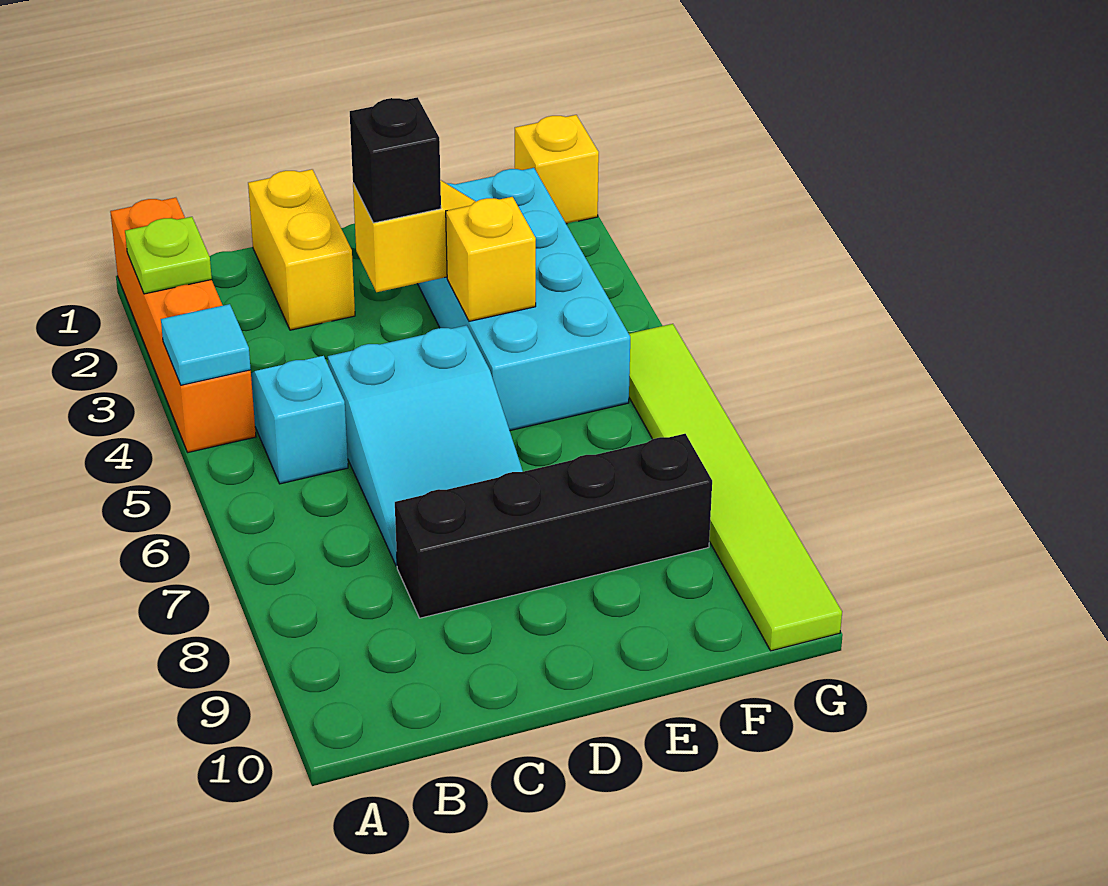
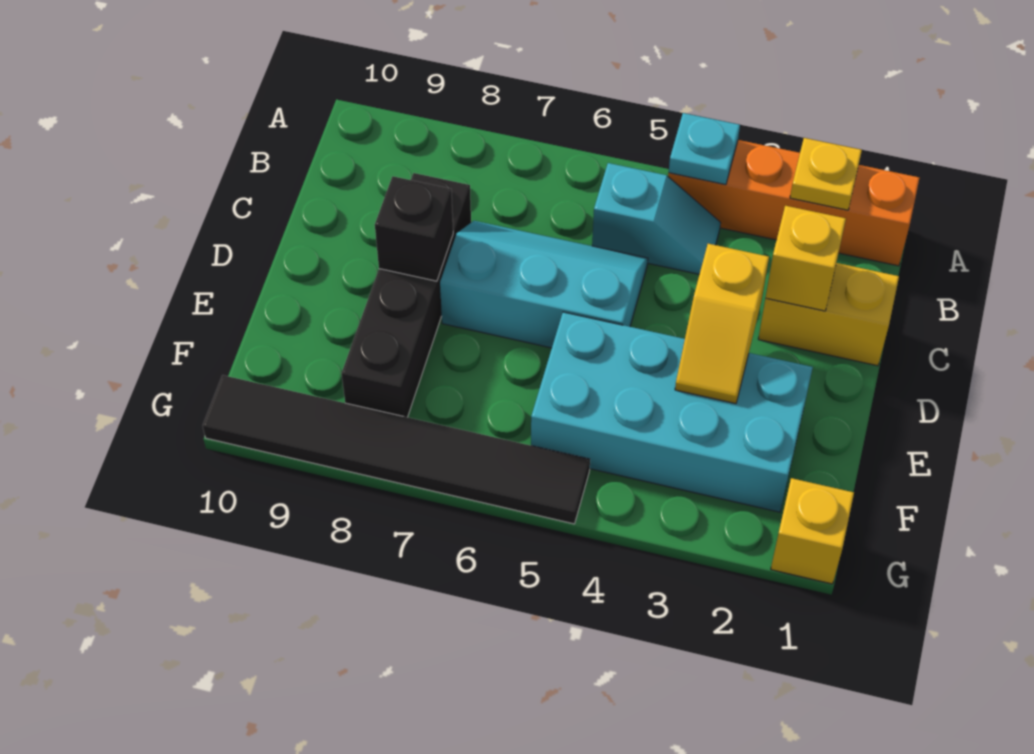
lime plate A2 level 2 -> yellow plate A2 level 2
cyan tile A4 level 2 -> cyan plate A4 level 2
cyan slope C5:D7 level 1 top 5 -> cyan slope C5:D7 level 1 top D
black brick D3 level 3 -> black brick D8 level 2
yellow brick E4 level 2 -> yellow brick C2 level 2
lime tile G5:G10 level 1 -> black tile G5:G10 level 1

